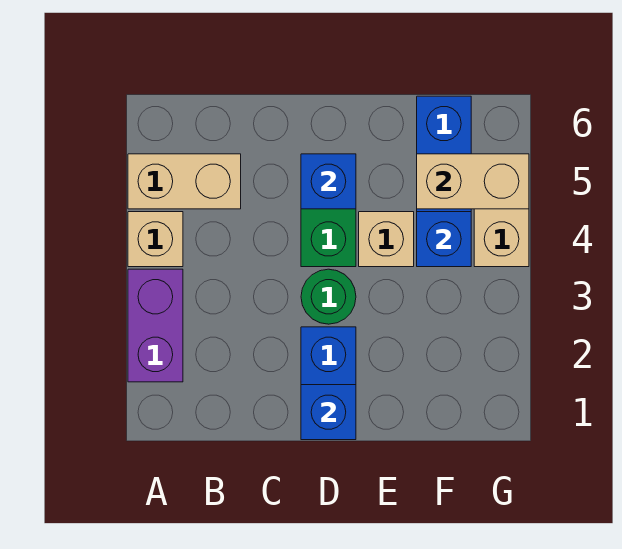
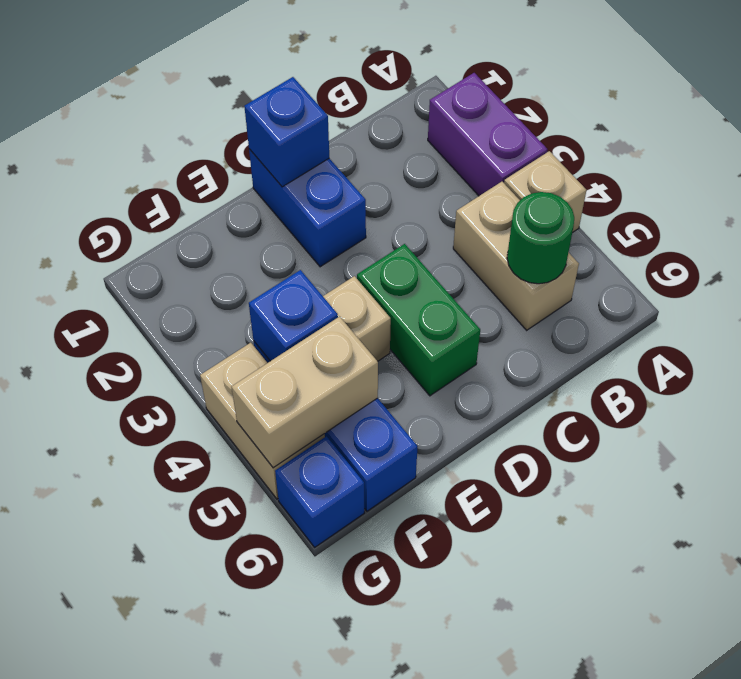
tan brick A5:B5 level 1 -> tan brick B4:B5 level 1
green round brick D3 level 1 -> green round brick B5 level 2
blue brick D5 level 2 -> blue brick G6 level 1

